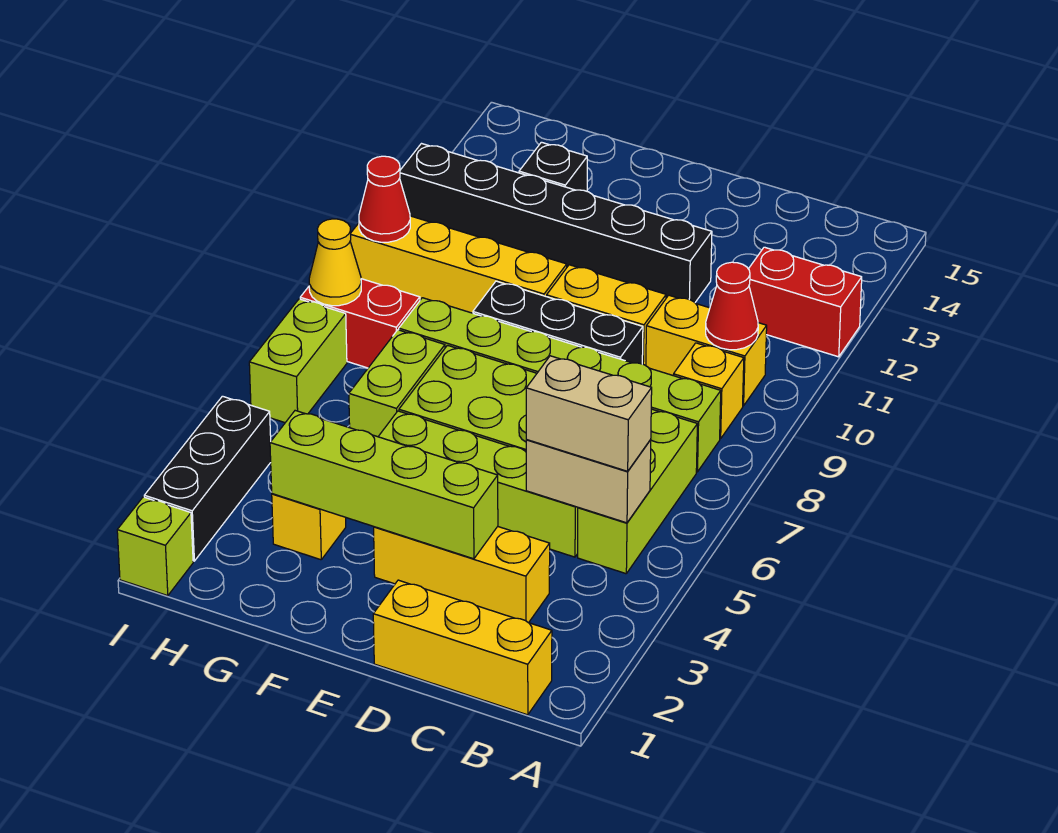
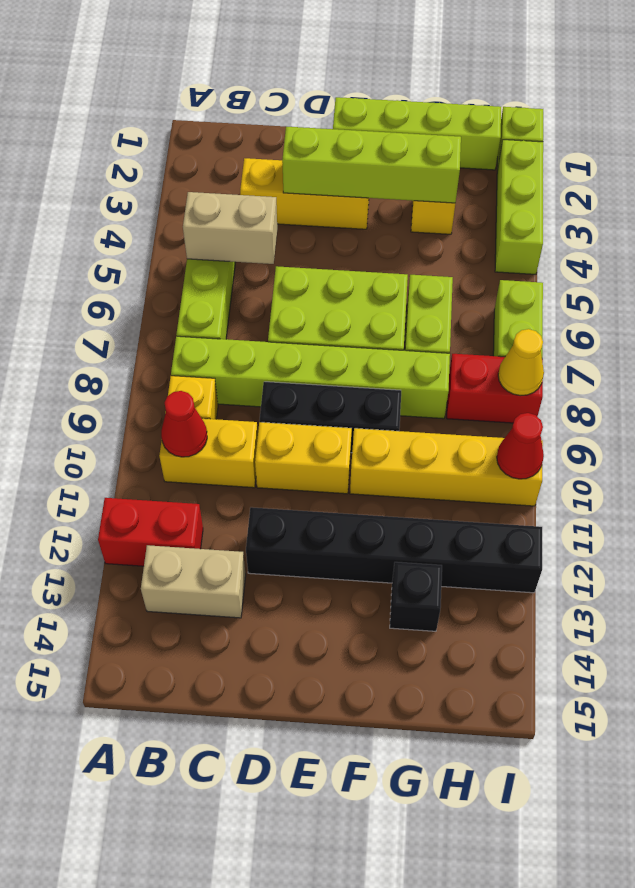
yellow brick B1:D1 level 1 -> none
tan brick B5:C5 level 3 -> tan brick B13:C13 level 1
lime brick C5:F5 level 1 -> lime brick E1:H1 level 1
black brick I2:I4 level 1 -> lime brick I2:I4 level 1

